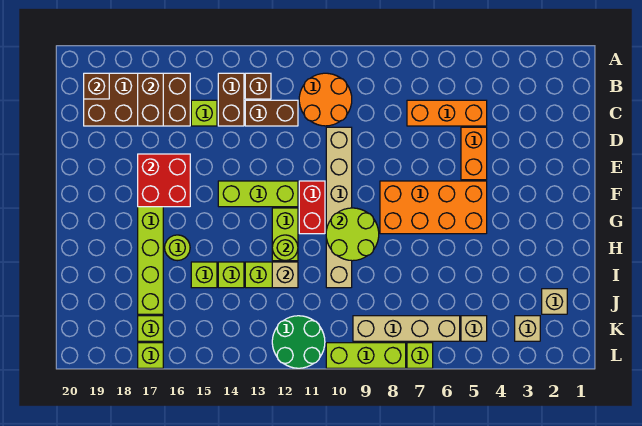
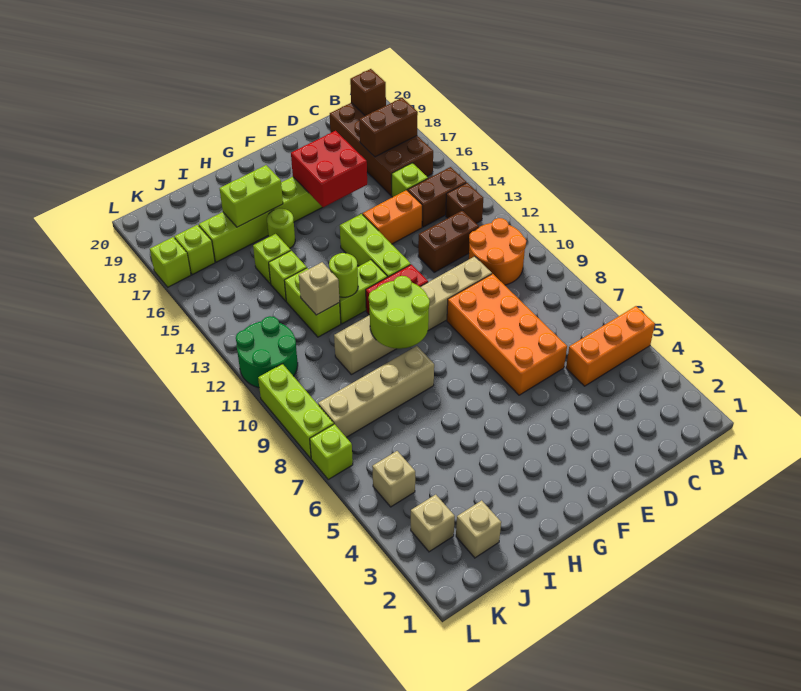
orange brick C5:C7 level 1 -> orange brick A5:C5 level 1
brown brick C12:C13 level 1 -> brown brick C12:D12 level 1
orange brick D5:E5 level 1 -> orange brick D14:E14 level 1
orange brick F5:G8 level 1 -> orange brick D6:E9 level 1
none -> lime brick H17:I17 level 2
tan brick K6:K9 level 1 -> tan brick H8:K8 level 1

